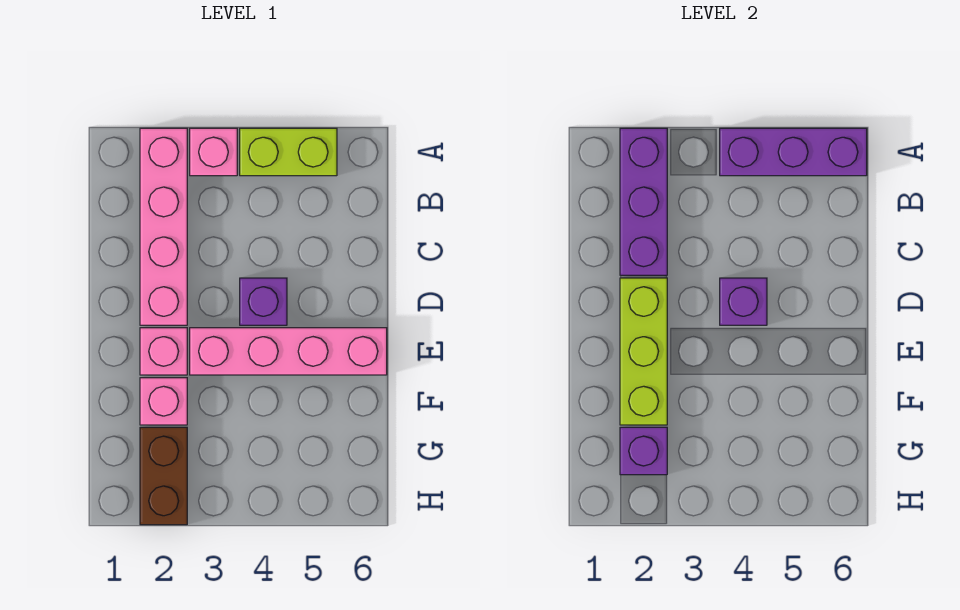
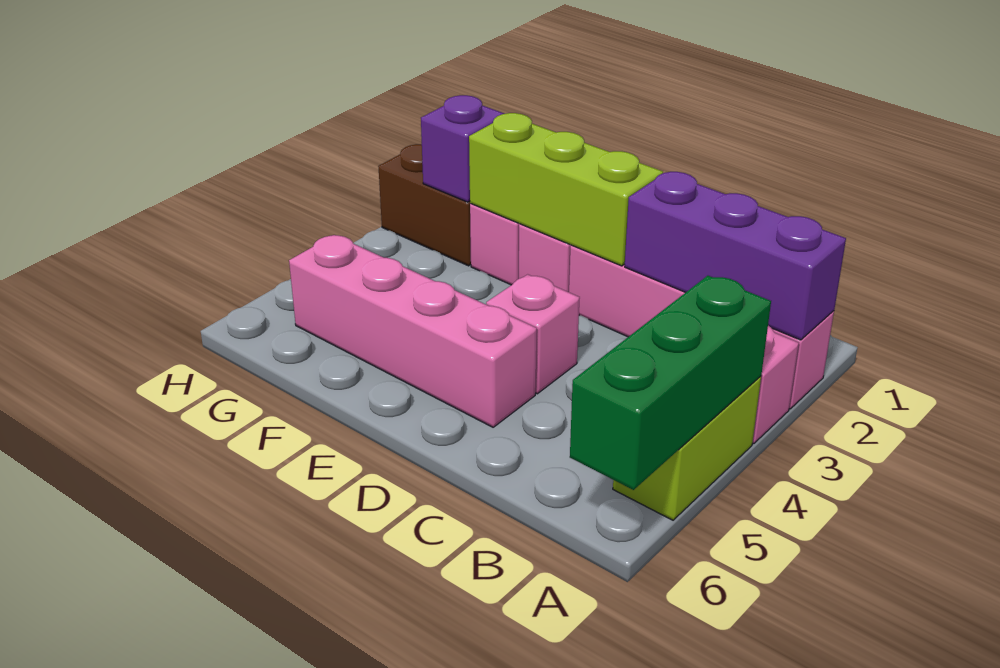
purple brick A4:A6 level 2 -> green brick A4:A6 level 2
purple brick D4 level 1 -> pink brick D4 level 1
purple brick D4 level 2 -> none
pink brick E3:E6 level 1 -> pink brick D5:G5 level 1

